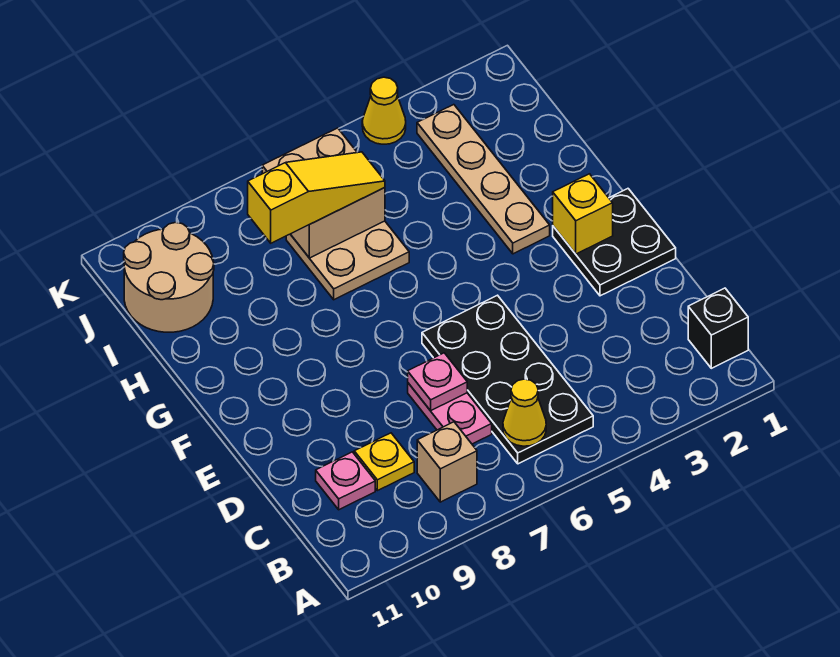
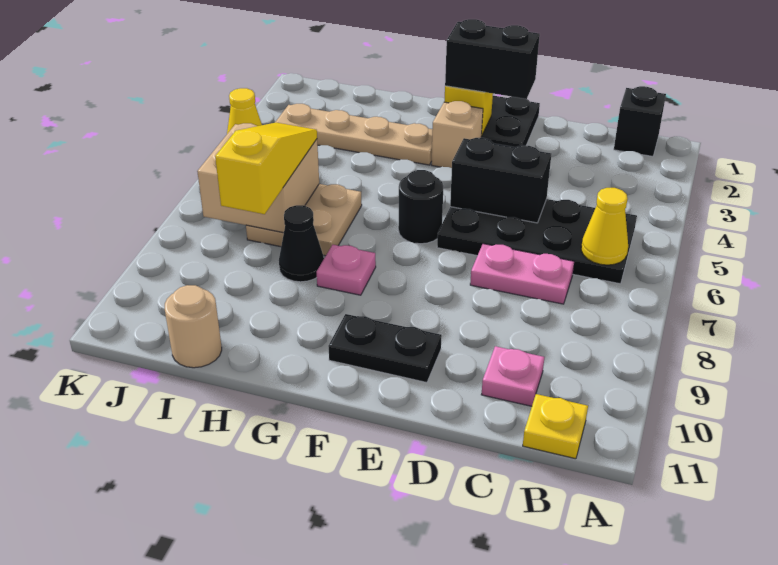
tan brick B8 level 1 -> tan brick F3 level 1
yellow plate C9 level 1 -> yellow plate B11 level 1
none -> black brick D5:E5 level 2
pink plate D7 level 2 -> pink plate G8 level 1
none -> black brick E2:F2 level 3
none -> black plate E10:F10 level 1
none -> black round brick F6 level 1
none -> black cone H8 level 1
tan round brick I10:J11 level 1 -> tan round brick I11 level 1

